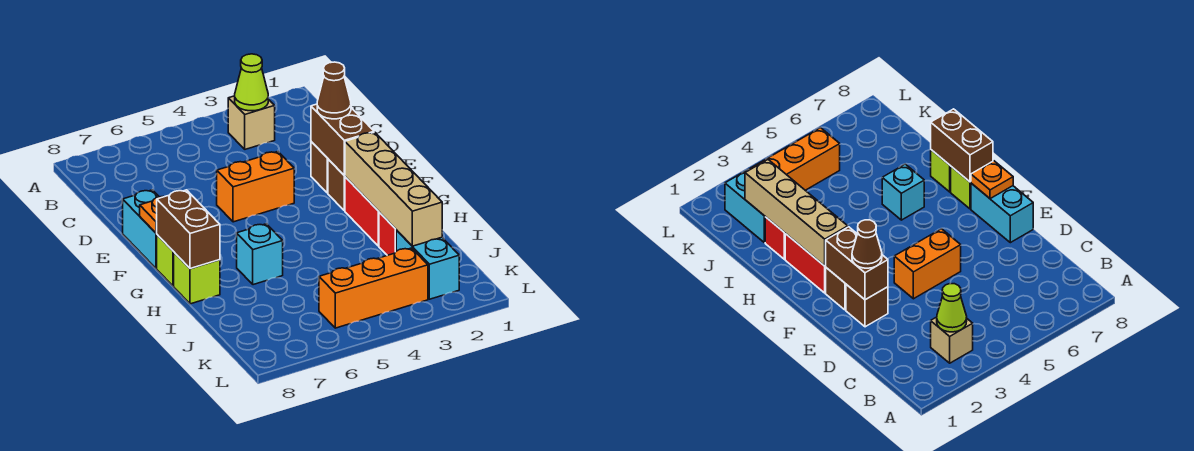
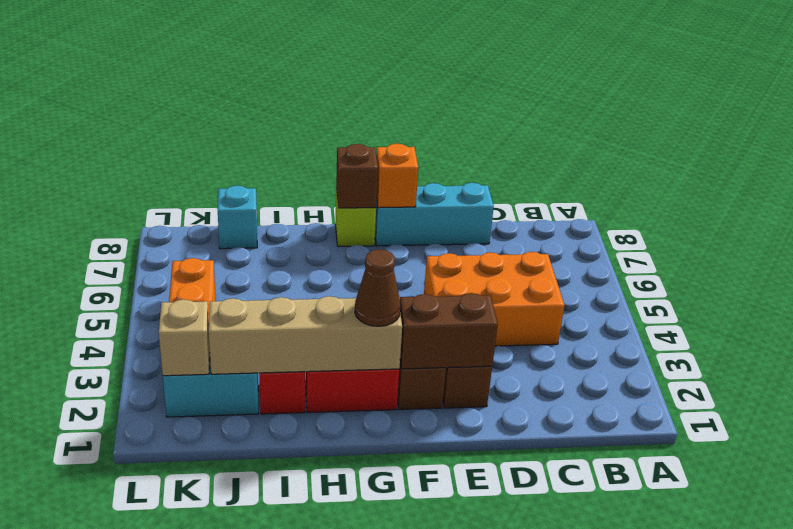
tan brick B3 level 1 -> tan brick K2 level 2
lime cone B3 level 2 -> none
brown cone E2 level 3 -> brown cone G2 level 3
orange brick E4:E5 level 1 -> orange brick C4:E5 level 1
cyan brick E8:F8 level 1 -> cyan brick D8:F8 level 1
orange plate F8 level 2 -> orange brick F8 level 2
brown brick G8:H8 level 2 -> brown brick G8 level 2
cyan brick H6 level 1 -> cyan brick J8 level 1
lime brick H8 level 1 -> none

